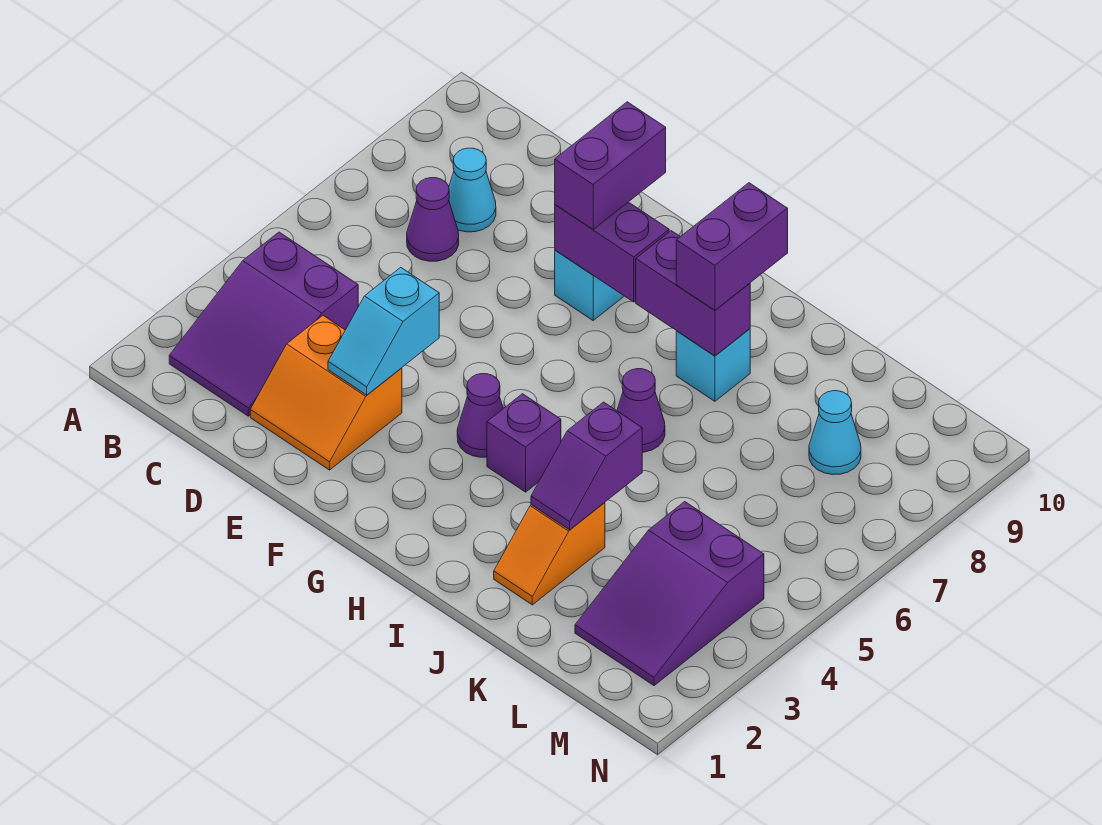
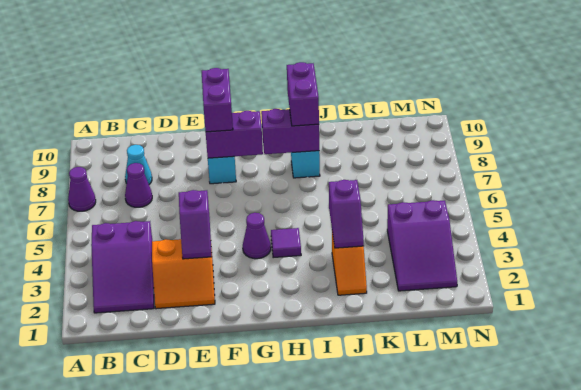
cyan slope E3:E4 level 2 top 4 -> purple slope E3:E4 level 2 top 4
purple brick H4 level 1 -> purple tile H4 level 1
purple cone I6 level 1 -> purple cone A7 level 1
cyan cone L8 level 1 -> none

